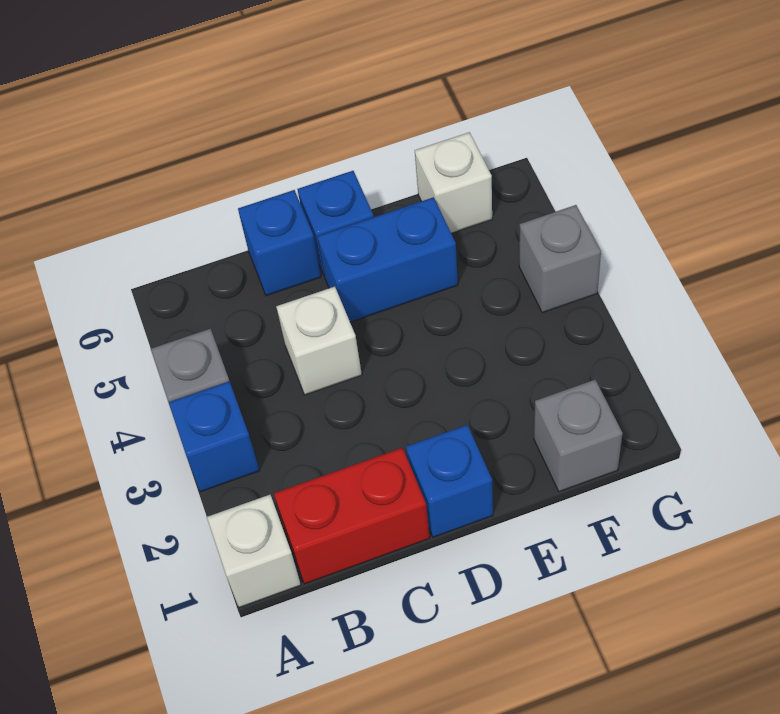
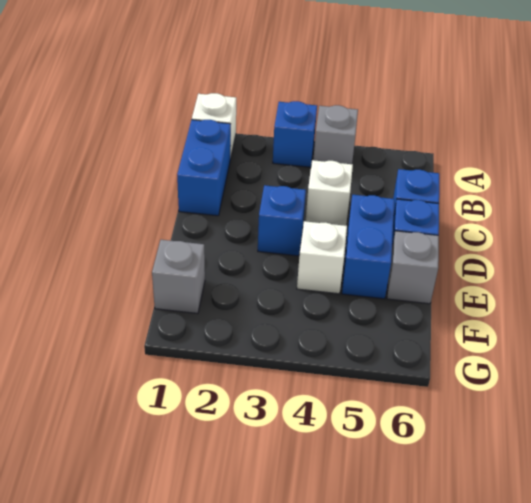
red brick B1:C1 level 1 -> blue brick B1:C1 level 1
blue brick D1 level 1 -> blue brick D3 level 1
white brick F6 level 1 -> white brick E4 level 1
grey brick G4 level 1 -> grey brick E6 level 1

